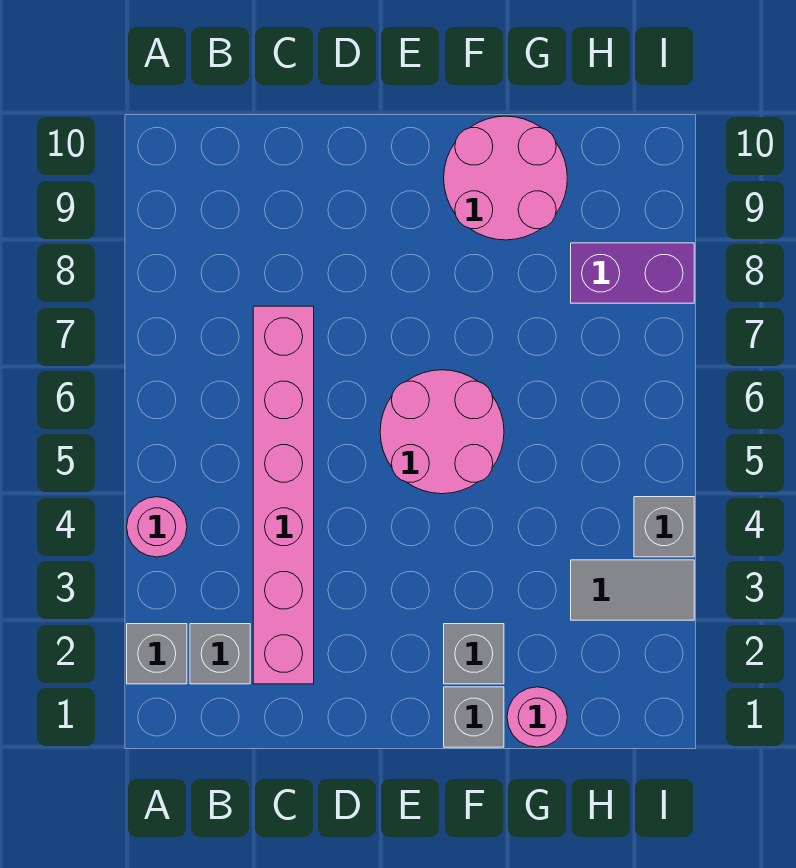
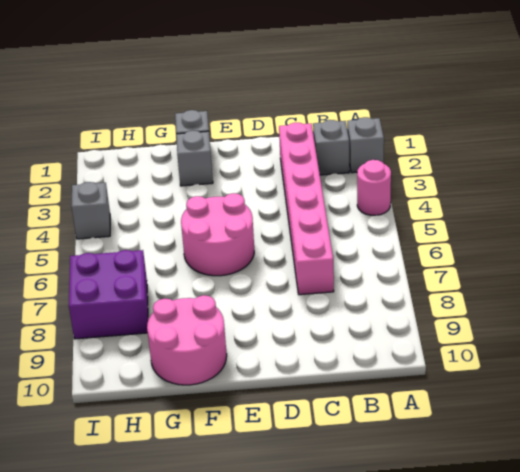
pink round brick G1 level 1 -> none
grey tile H3:I3 level 1 -> none
purple brick H8:I8 level 1 -> purple brick H7:I8 level 1

